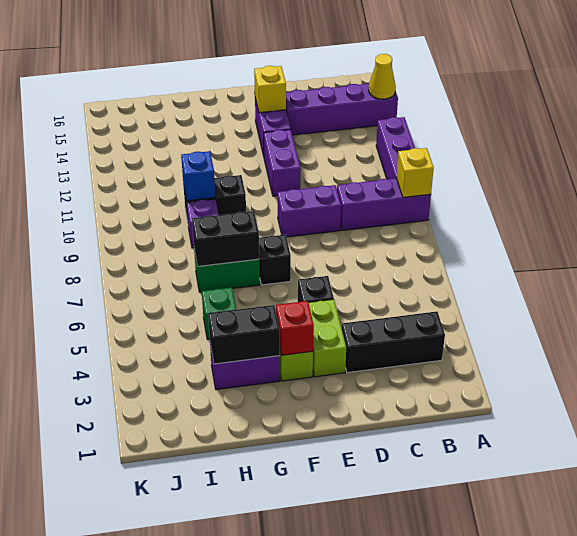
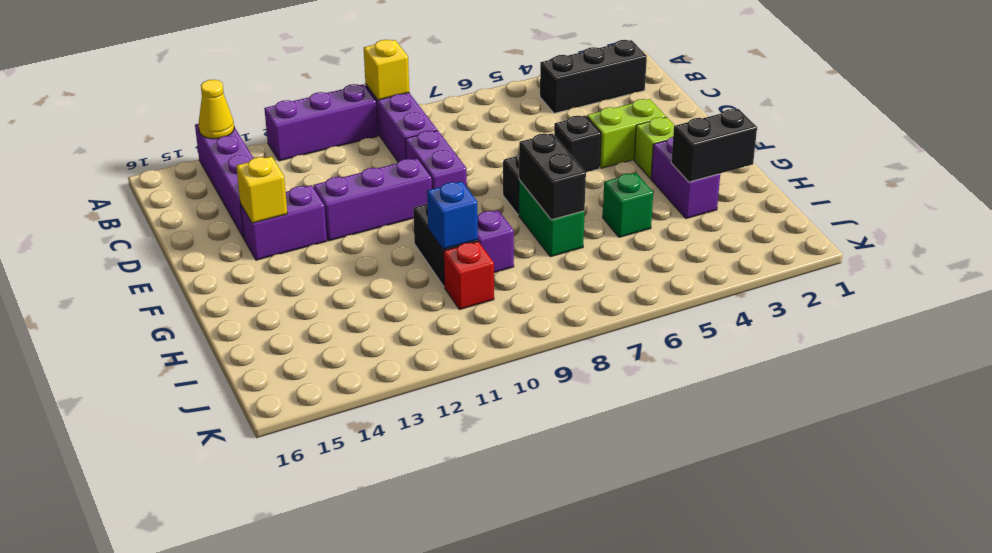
black brick B3:D3 level 1 -> black brick B2:B4 level 1
purple brick E11:E12 level 1 -> purple brick E10:E12 level 1
red brick F3 level 2 -> red brick I10 level 1
black brick G3:H3 level 2 -> black brick H2:H3 level 2

